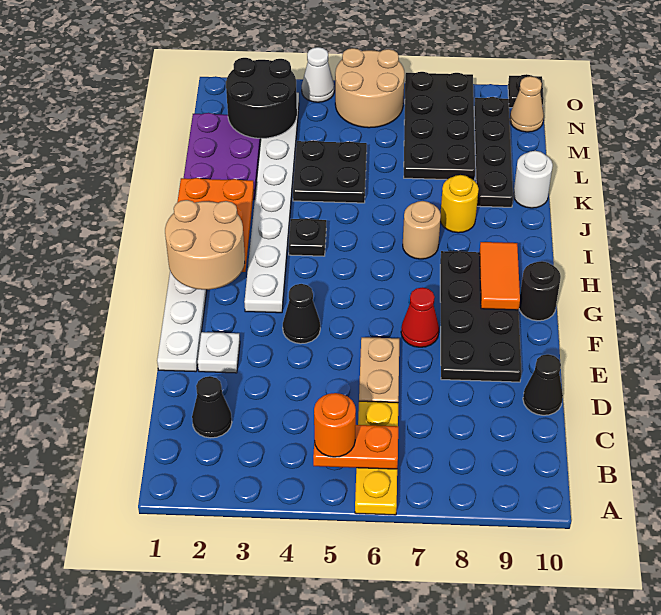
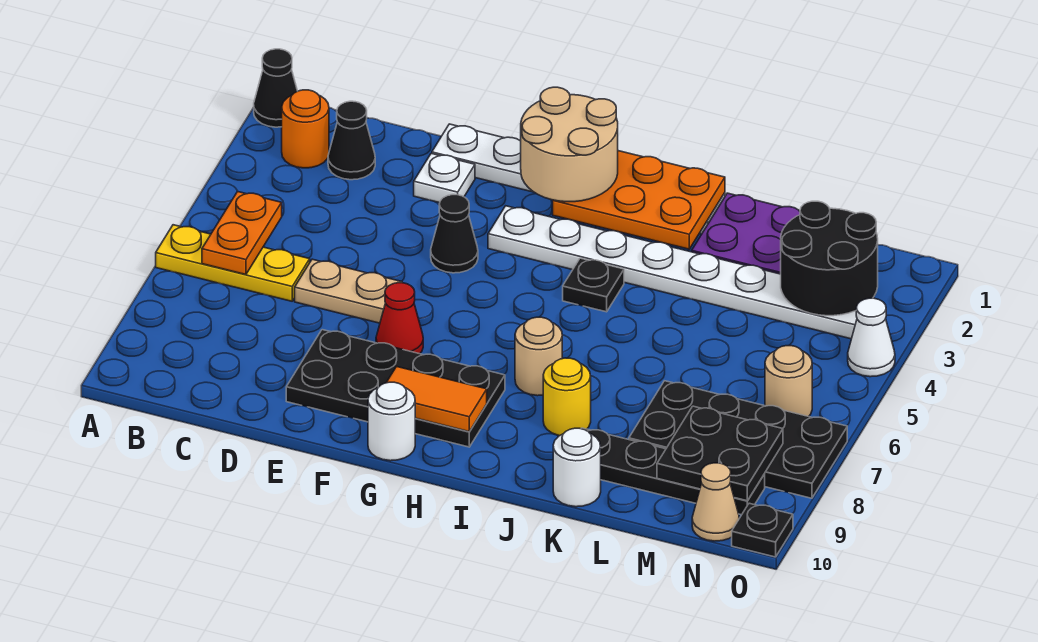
orange round brick B5 level 3 -> orange round brick B2 level 1
black cone D10 level 1 -> black cone A1 level 1
black round brick G10 level 1 -> white round brick G10 level 1
black plate K4:L5 level 1 -> black plate M8:N9 level 2
tan round brick N5:O6 level 1 -> tan round brick N6 level 1

